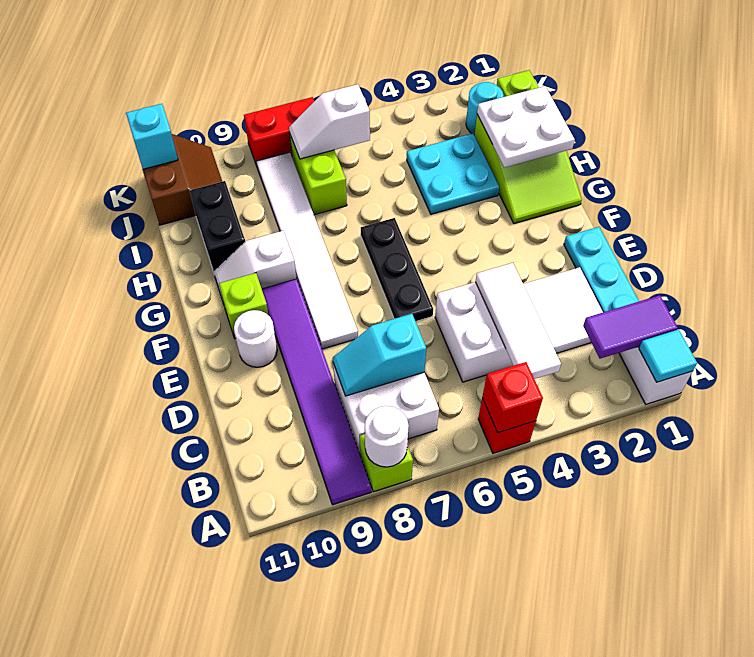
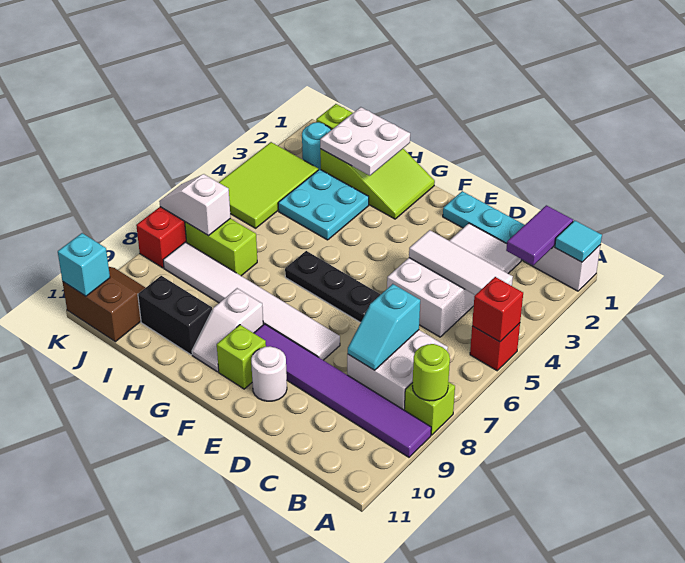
white round brick A8 level 2 -> lime round brick A8 level 2
none -> lime tile J3:K5 level 1
white slope J6:J7 level 2 top 6 -> white slope J7:K7 level 2 top J

